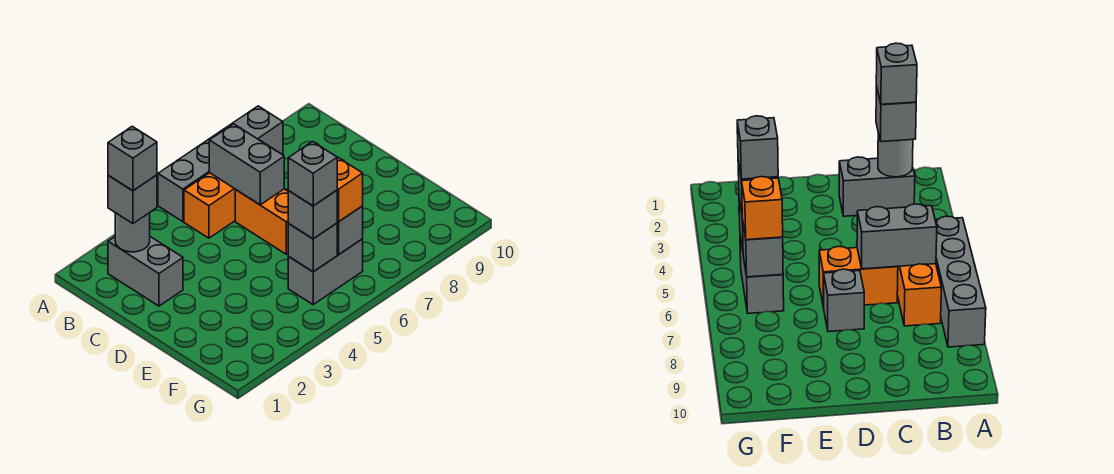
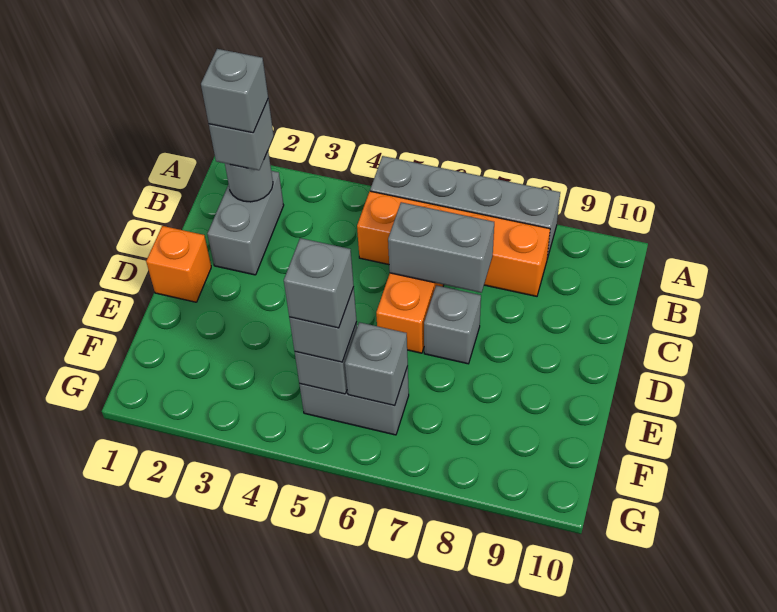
orange brick B5:B7 level 1 -> orange brick B5:B8 level 1
grey brick B6:C6 level 2 -> grey brick C6:C7 level 2
orange brick F6 level 3 -> orange brick D1 level 1

